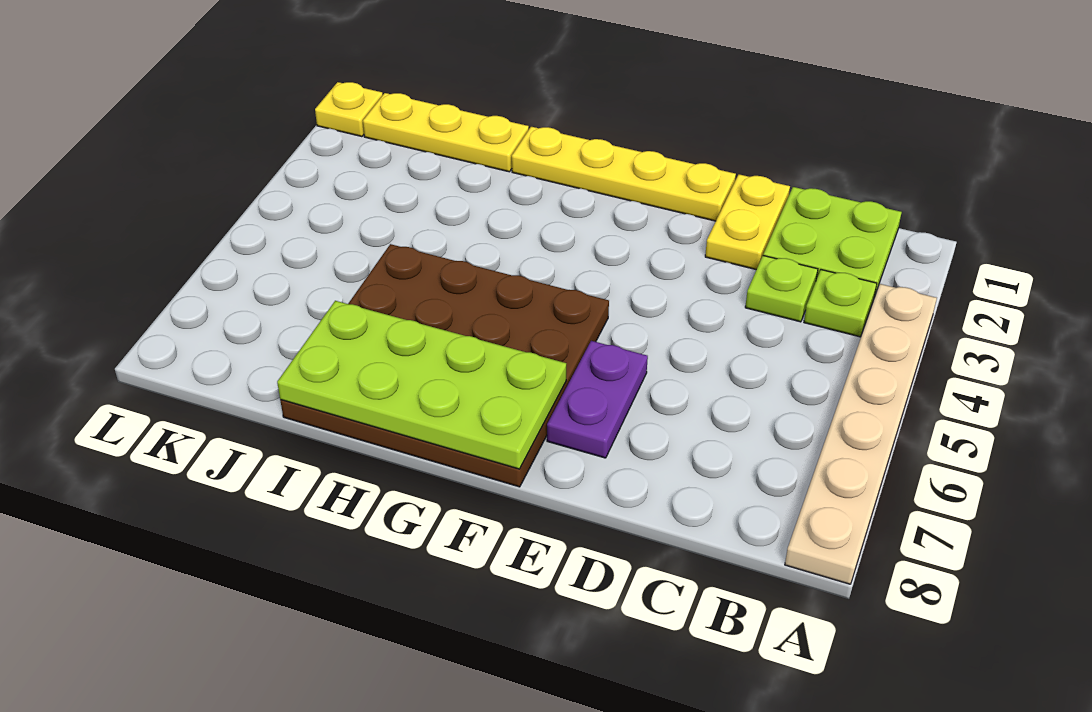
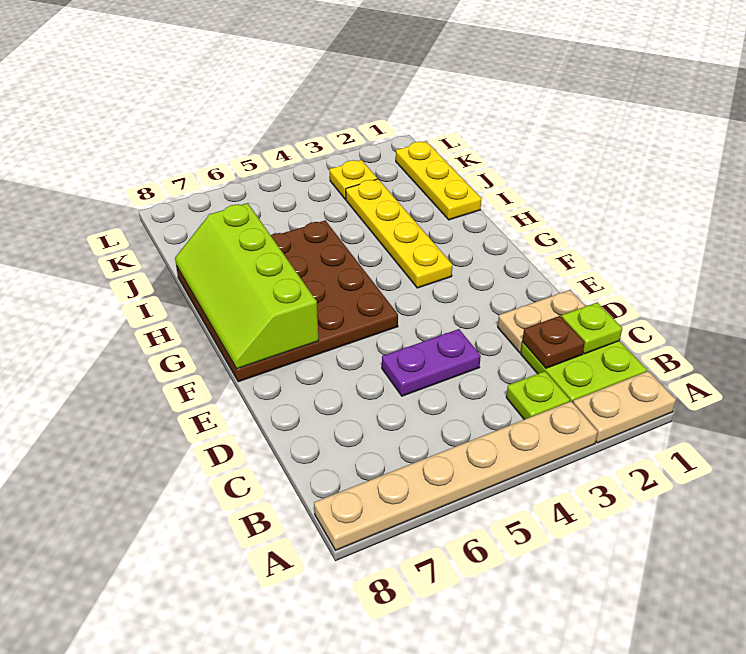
none -> tan plate A1:A2 level 1
none -> brown plate C2 level 2
lime plate C3 level 1 -> lime plate C1 level 2
yellow plate D1:D2 level 1 -> tan plate D1:D2 level 1
yellow plate E1:H1 level 1 -> yellow plate G3:J3 level 1
purple plate E6:E7 level 1 -> purple plate D4:D5 level 1
lime plate F7:I8 level 2 -> lime slope F7:I8 level 2 top 7
yellow plate L1 level 1 -> yellow plate K3 level 1

